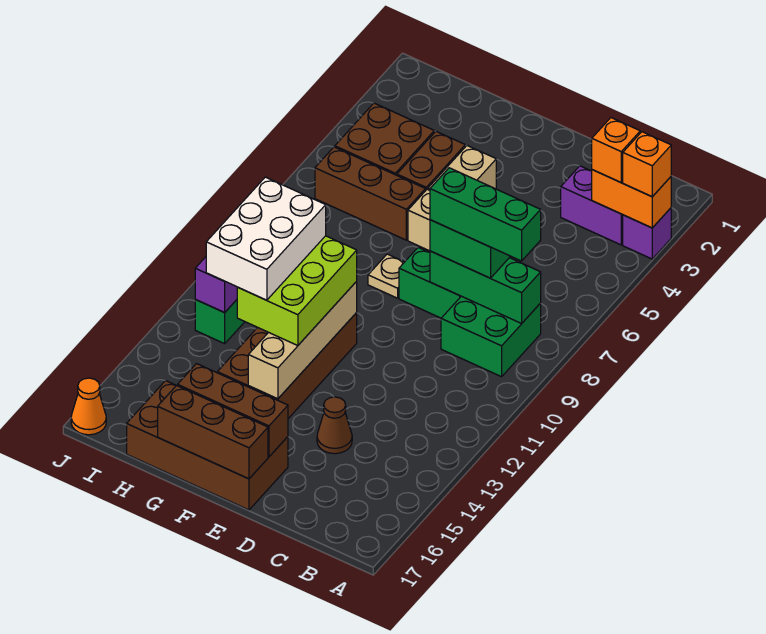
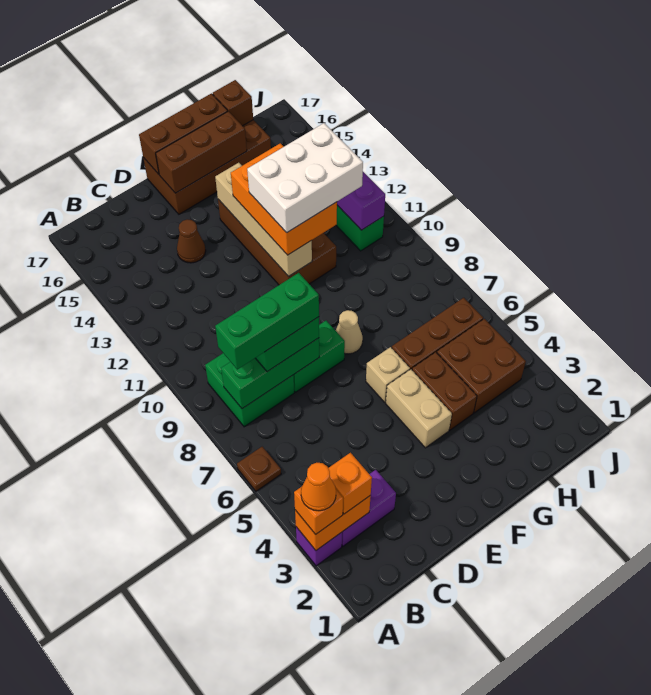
none -> brown plate A6 level 1
tan plate F8 level 1 -> tan cone F8 level 1
lime brick F11:G13 level 3 -> orange brick F11:G13 level 3
white brick G11:H13 level 4 -> white brick F11:H12 level 4
none -> brown brick H17 level 2
orange cone J17 level 1 -> orange cone A3 level 4

